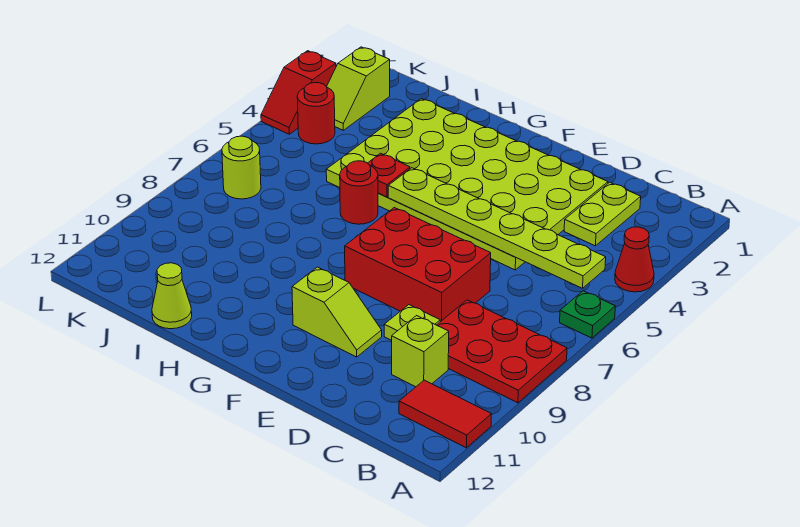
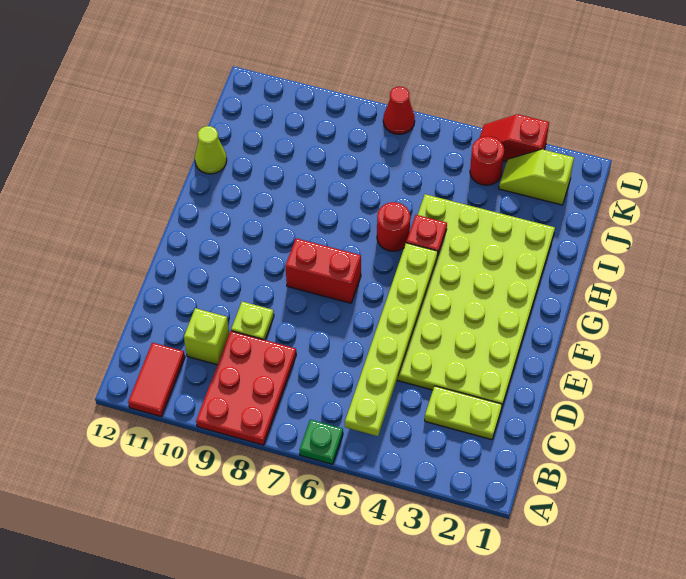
red cone A4 level 1 -> red cone L7 level 1
red brick D7:F8 level 1 -> red brick F7:F8 level 1
lime slope E10:F10 level 1 top F -> none
lime round brick K7 level 1 -> none

